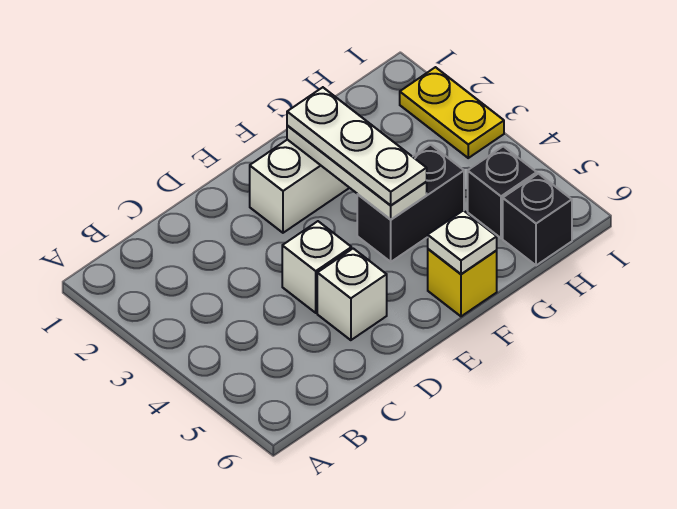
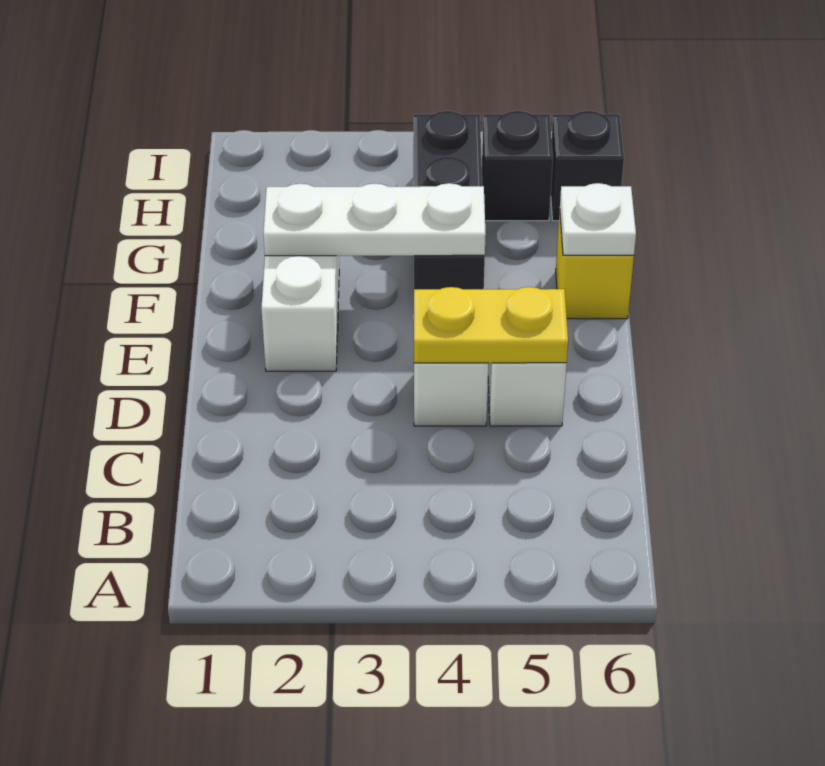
white plate F2:F4 level 3 -> none
black brick F4:G4 level 1 -> black brick F4:H4 level 1
yellow plate I2:I3 level 1 -> yellow plate D4:D5 level 2

